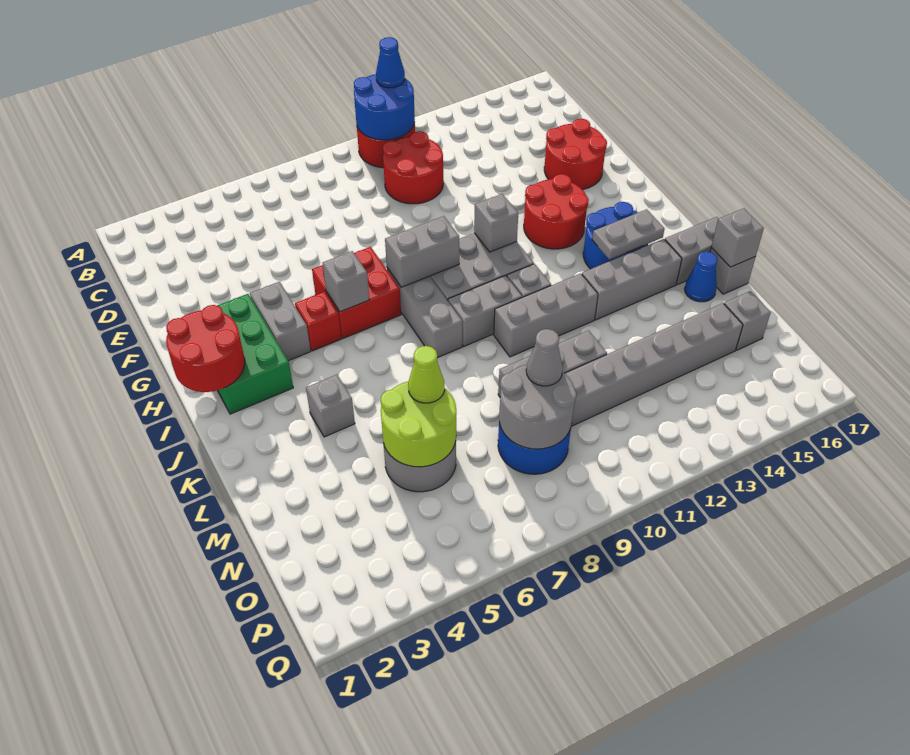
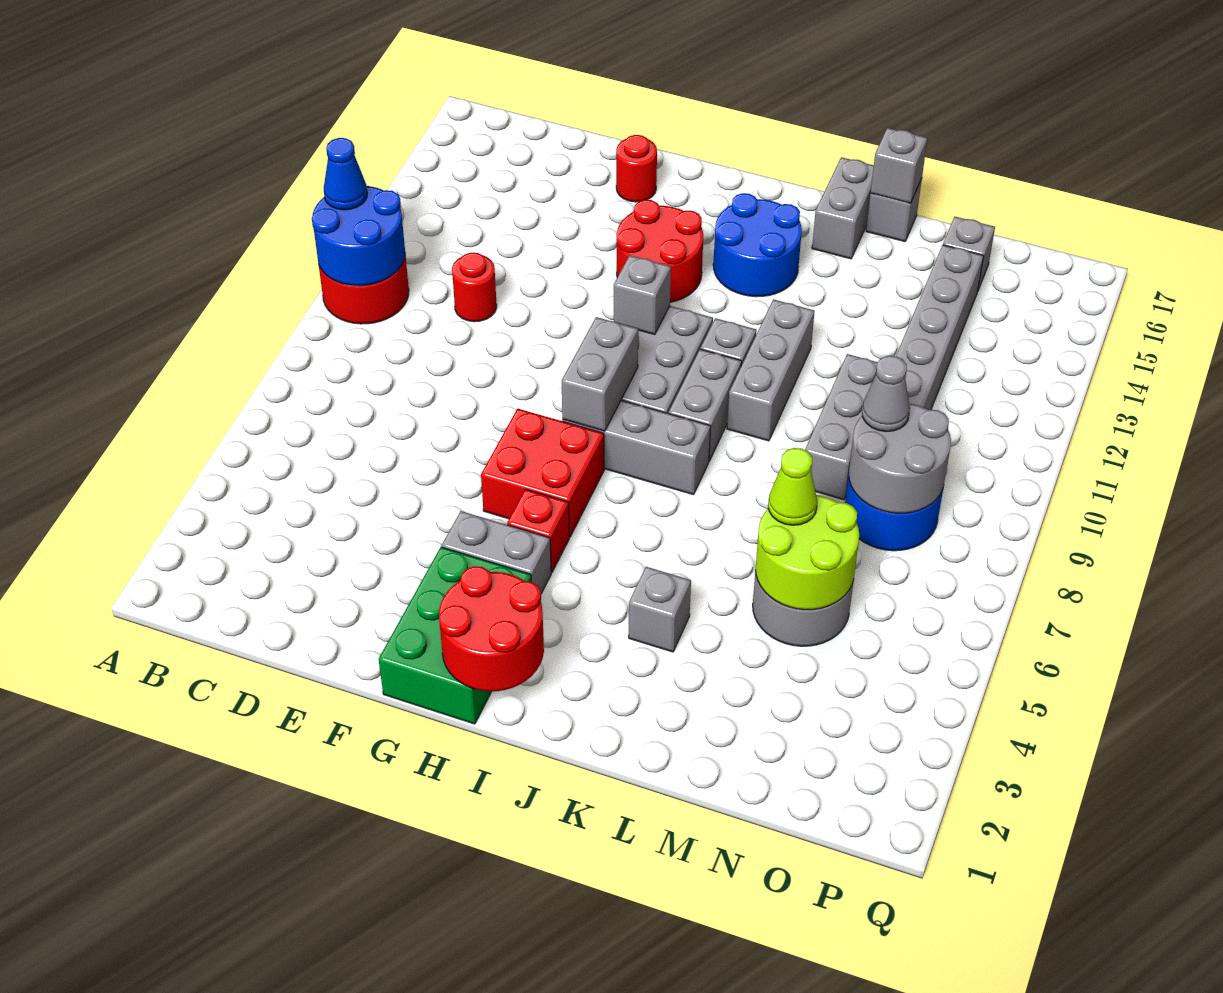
red round brick C10:D11 level 1 -> red round brick D11 level 1
red round brick E15:F16 level 1 -> red round brick F16 level 1
green brick G2:I3 level 1 -> green brick G1:H3 level 1
grey brick H6 level 2 -> none
grey plate J14:J15 level 2 -> none
grey brick K13:K15 level 1 -> none
blue cone L16 level 1 -> none

